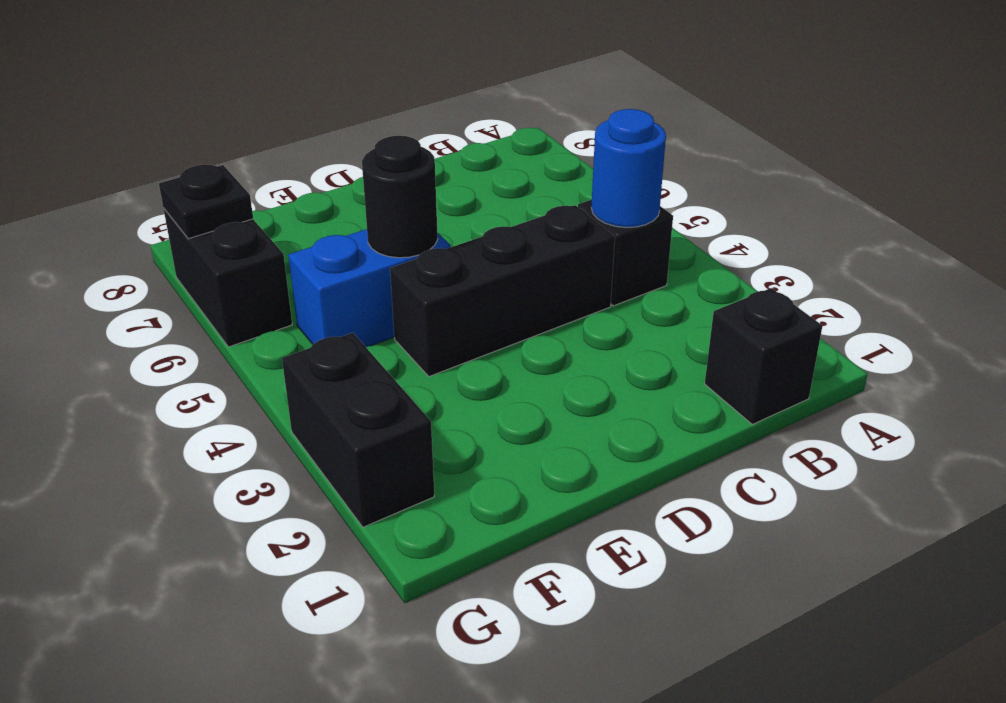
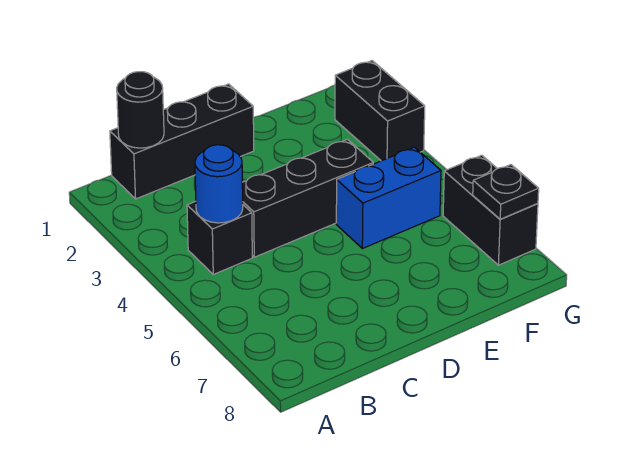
black brick B1 level 1 -> black brick B1:D1 level 1
black round brick E5 level 2 -> black round brick B1 level 2

